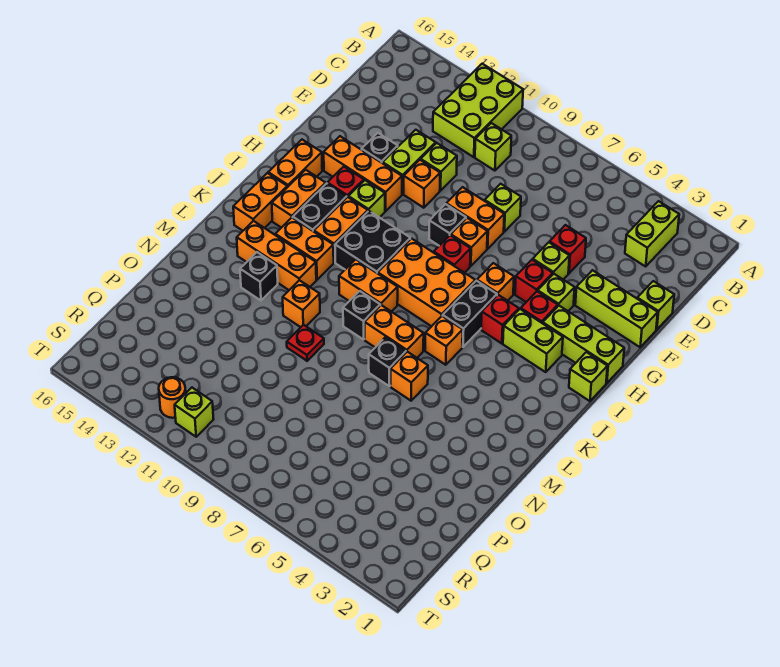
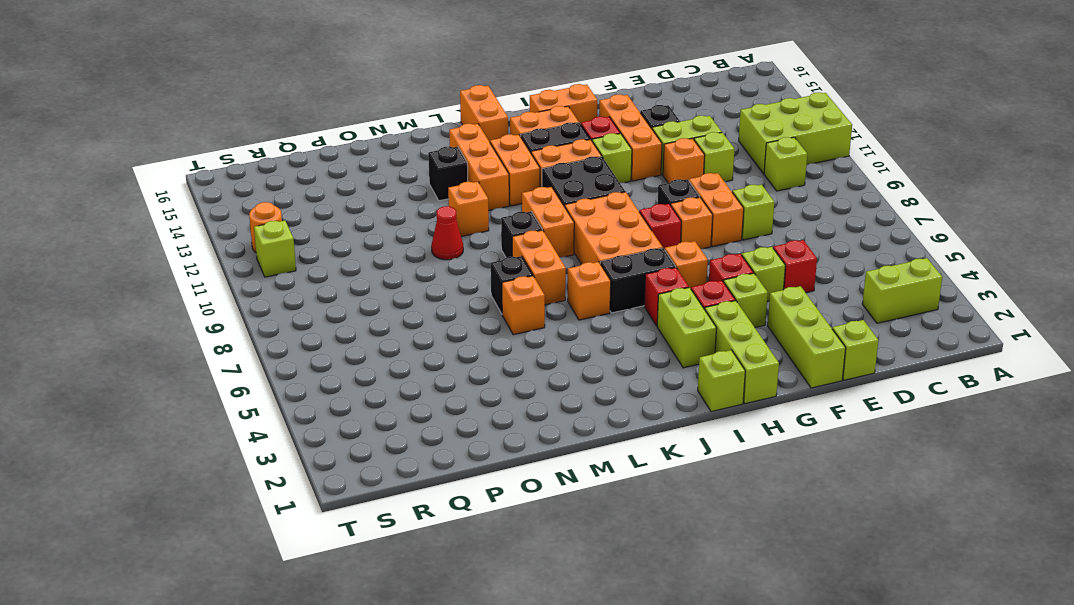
orange brick J15:K15 level 1 -> orange brick K15:K16 level 1
red plate N10 level 1 -> red cone N10 level 1

